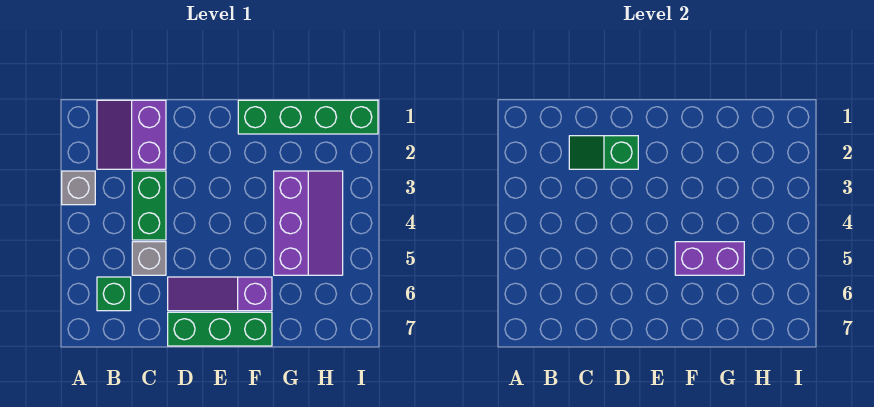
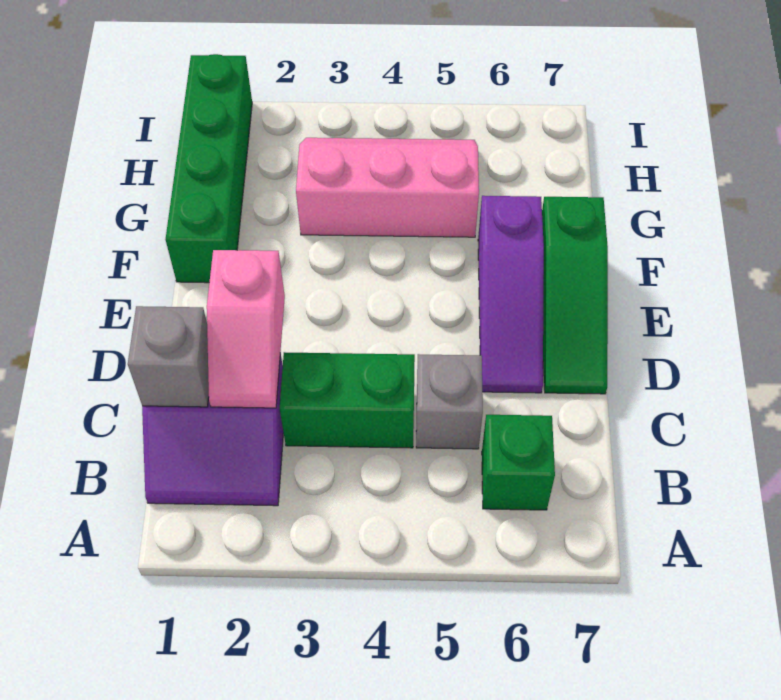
grey brick A3 level 1 -> grey brick C1 level 2
green slope C2:D2 level 2 top D -> pink slope C2:D2 level 2 top D
green brick D7:F7 level 1 -> green slope D7:F7 level 1 top F
purple brick F5:G5 level 2 -> none
purple slope G3:H5 level 1 top G -> pink slope G3:H5 level 1 top G

